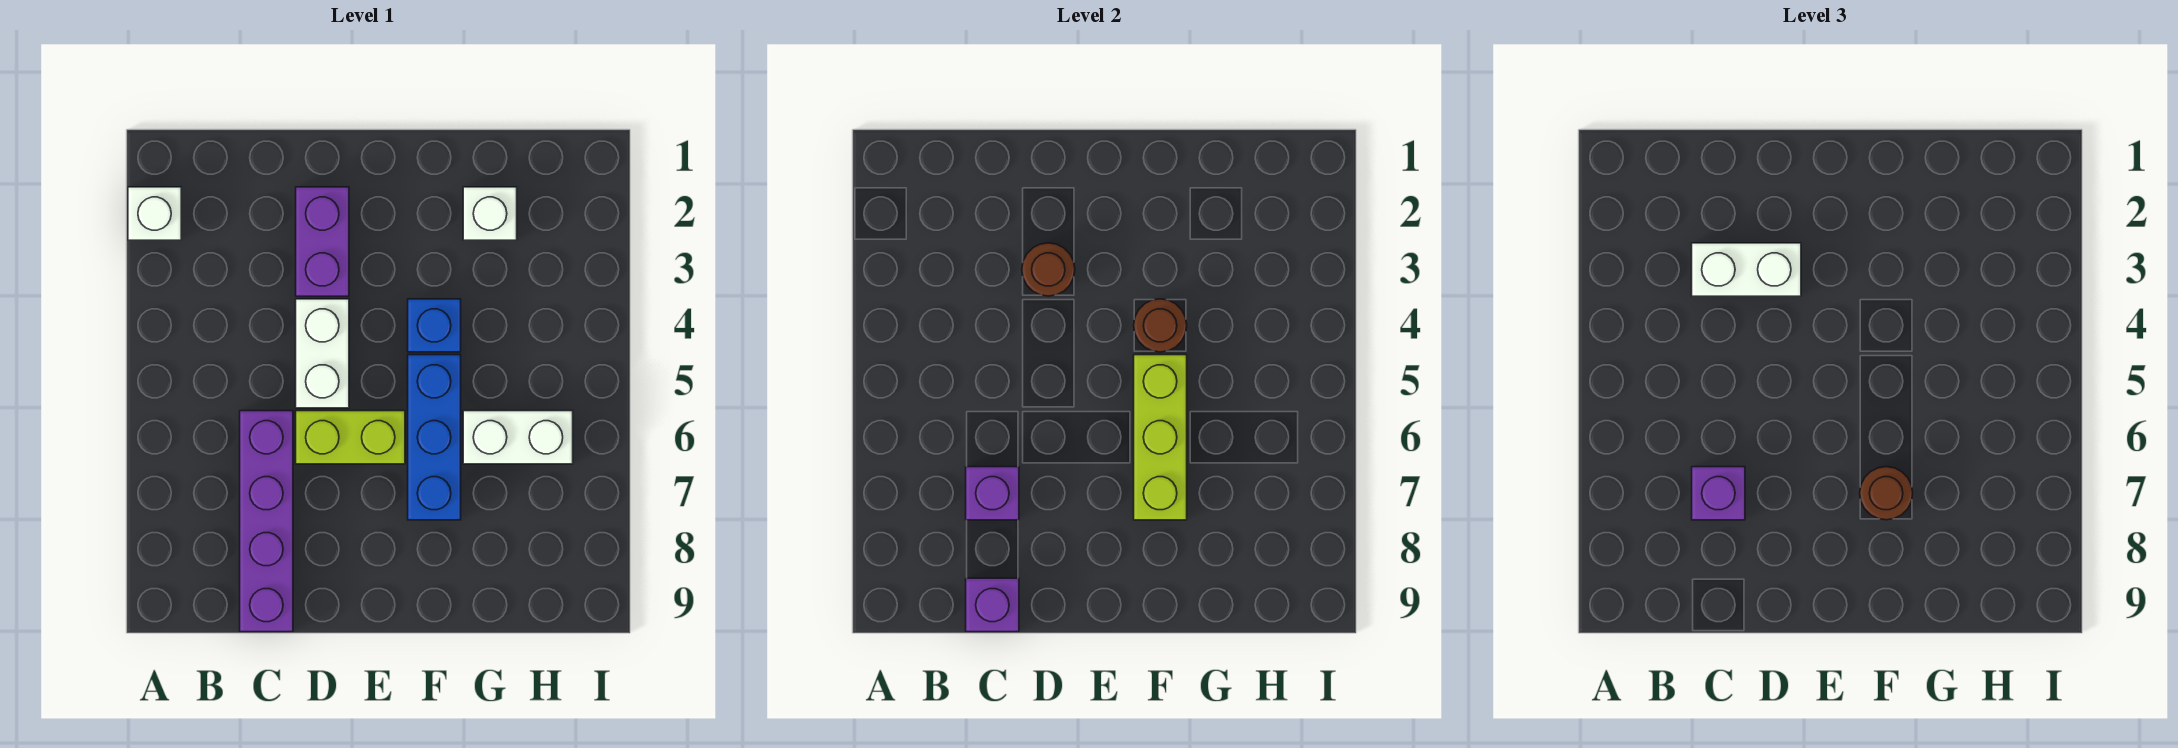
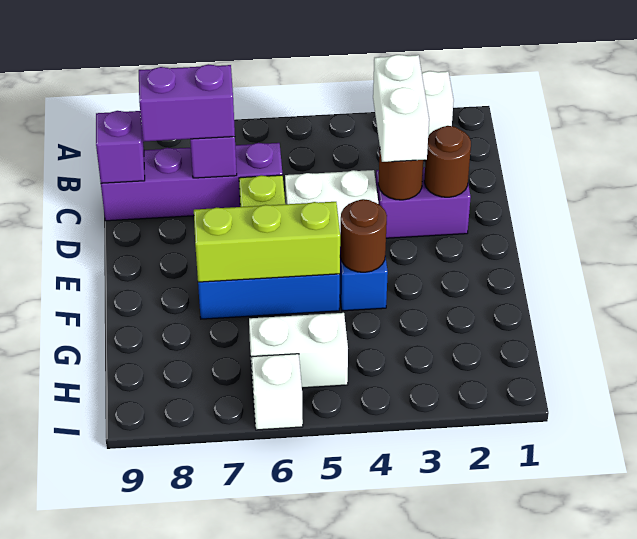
purple brick C7 level 3 -> purple brick C7:C8 level 3
brown round brick F7 level 3 -> brown round brick D2 level 2
white brick G2 level 1 -> white brick I6 level 1
white brick G6:H6 level 1 -> white brick H5:H6 level 1

